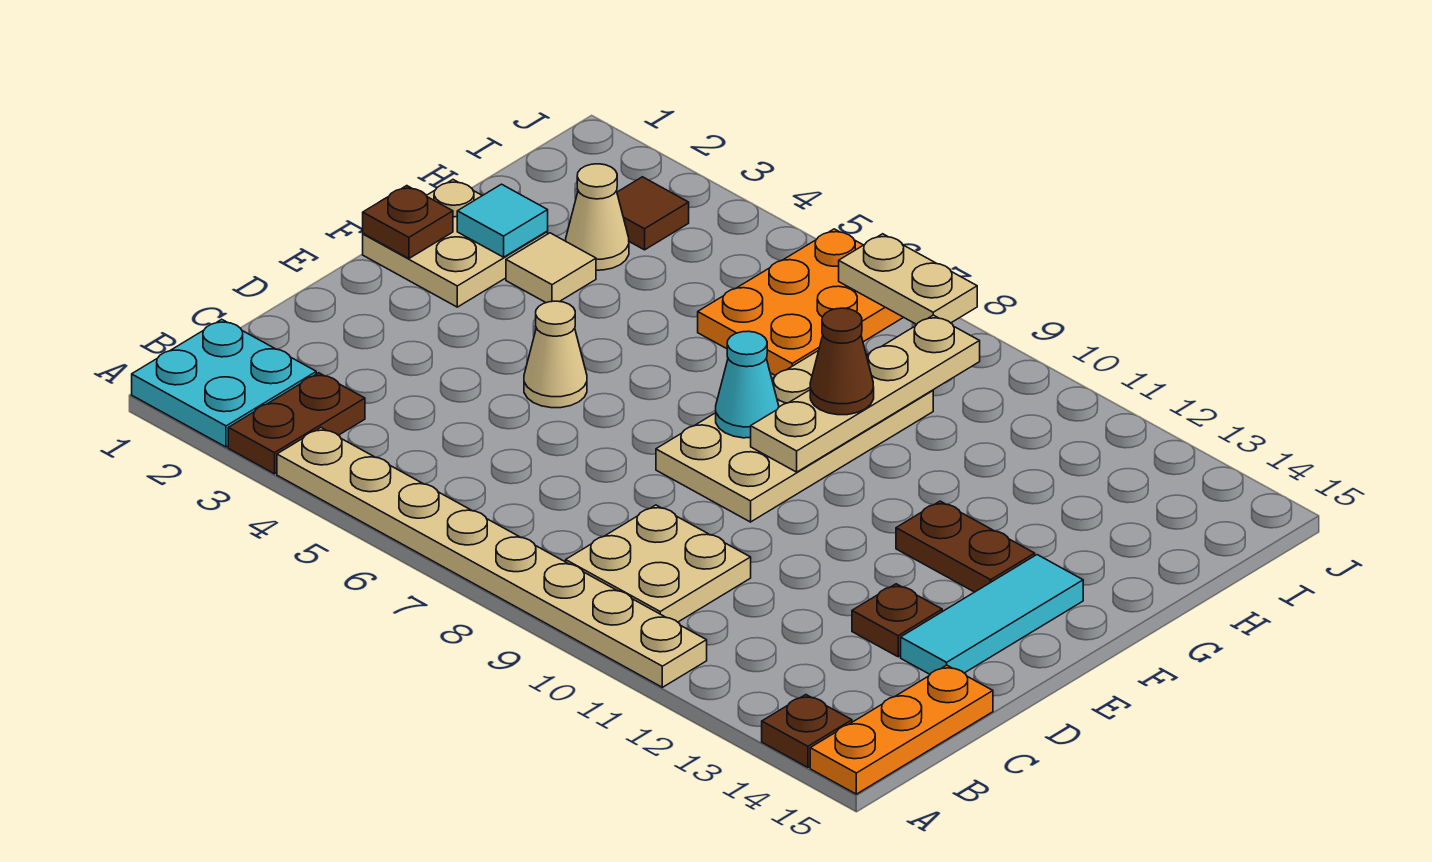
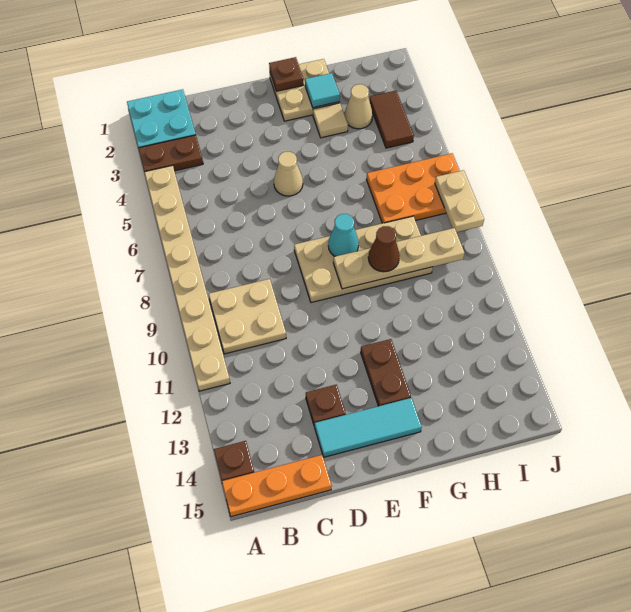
brown tile I3 level 1 -> brown tile I3:I4 level 1

